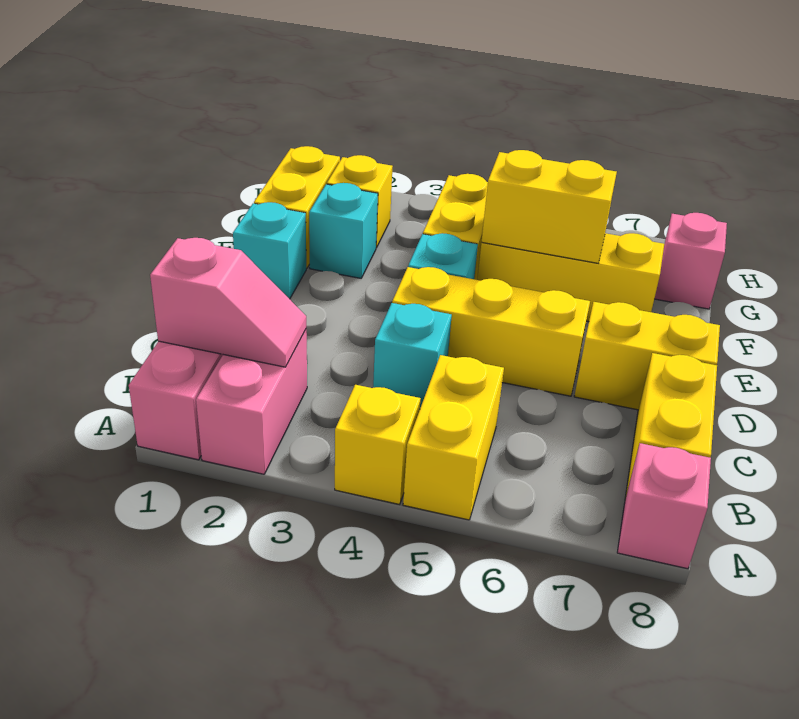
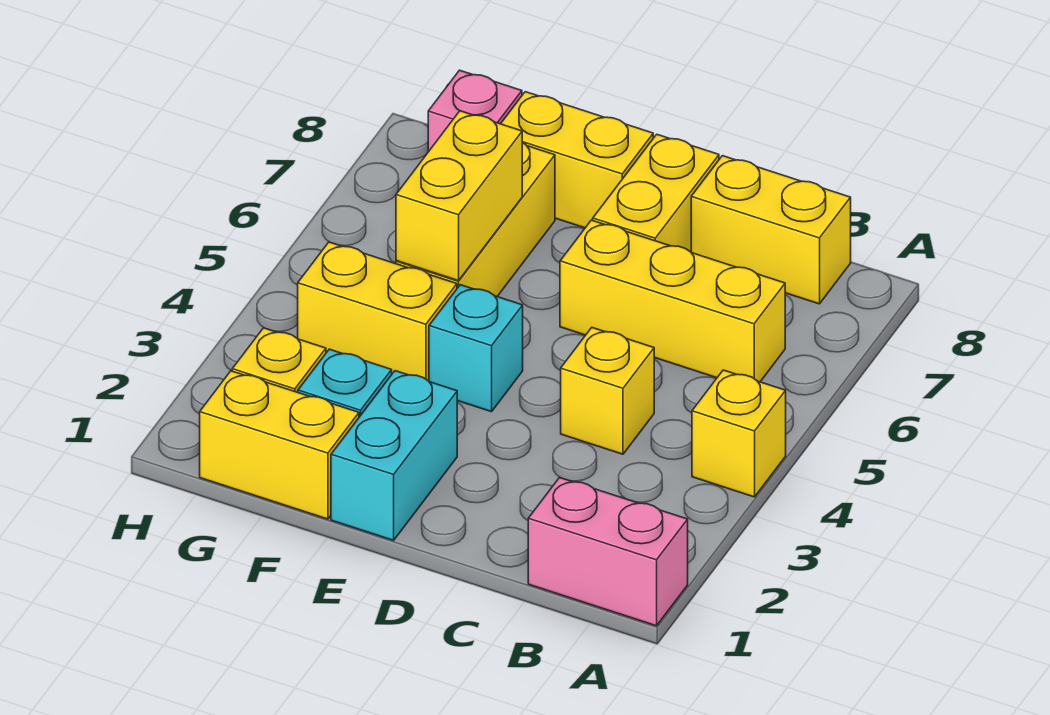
pink brick A2:B2 level 1 -> none
yellow brick A5:B5 level 1 -> yellow brick E8:F8 level 1
pink brick A8 level 1 -> none
pink slope B1:B2 level 2 top 1 -> none
cyan brick C4 level 1 -> yellow brick C4 level 1
yellow brick D4:D6 level 1 -> yellow brick B6:D6 level 1
cyan brick E1 level 1 -> cyan brick E1:E2 level 1

